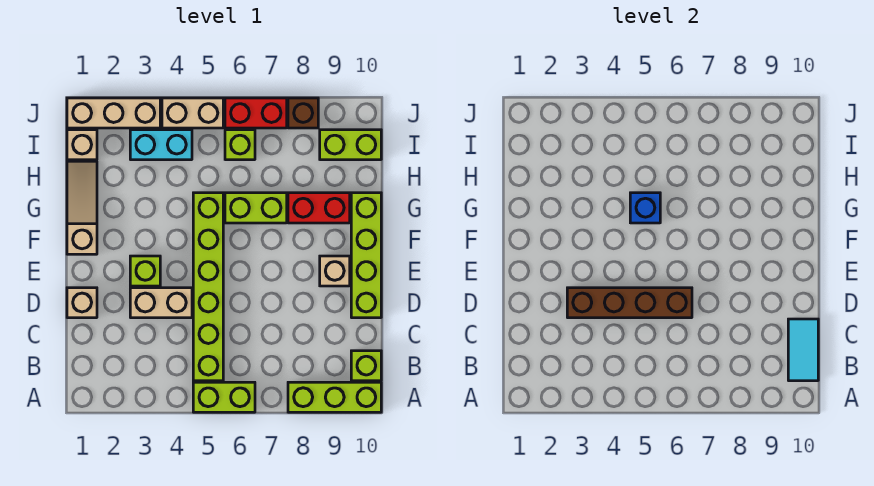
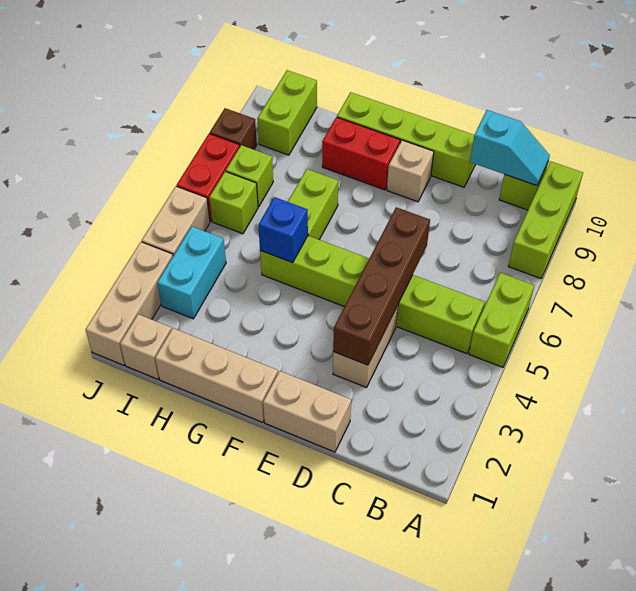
cyan tile B10:C10 level 2 -> cyan slope B10:C10 level 2 top C
tan brick D1 level 1 -> tan brick D1:E1 level 1
lime brick E3 level 1 -> lime brick I7 level 1
tan slope F1:H1 level 1 top F -> tan brick F1:H1 level 1
red brick G8:G9 level 1 -> red brick F9:G9 level 1

